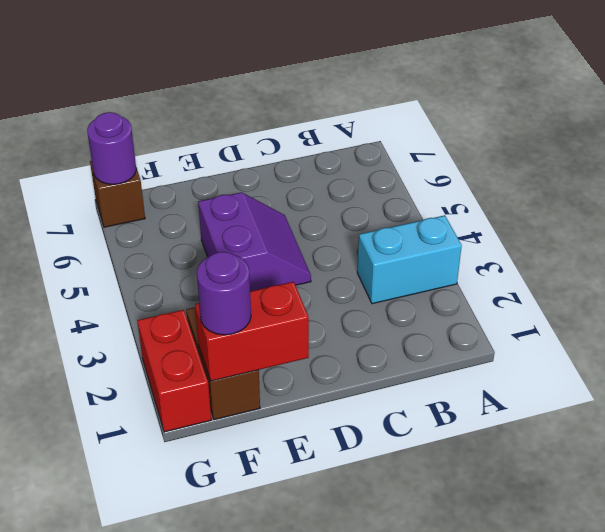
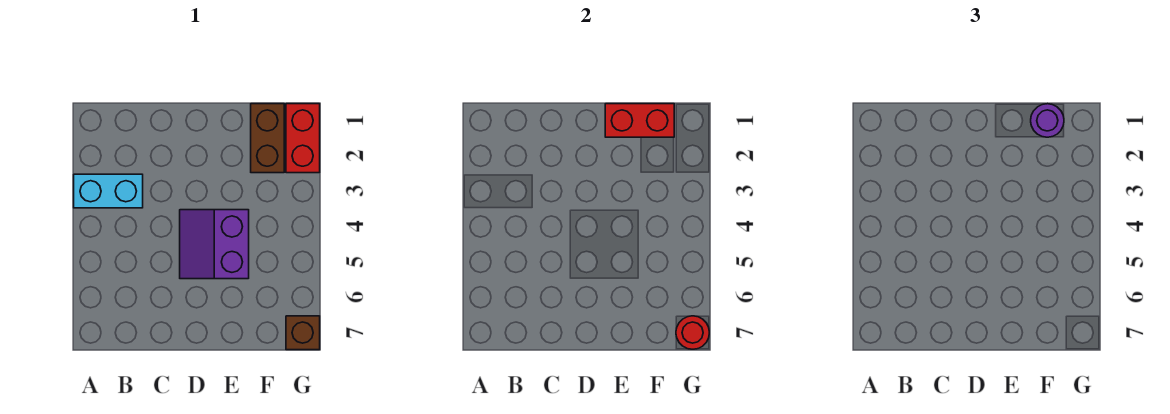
purple round brick G7 level 2 -> red round brick G7 level 2

